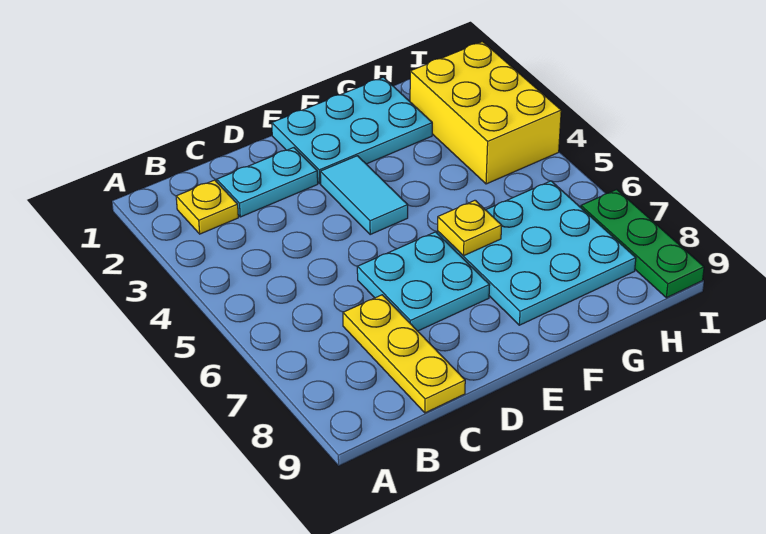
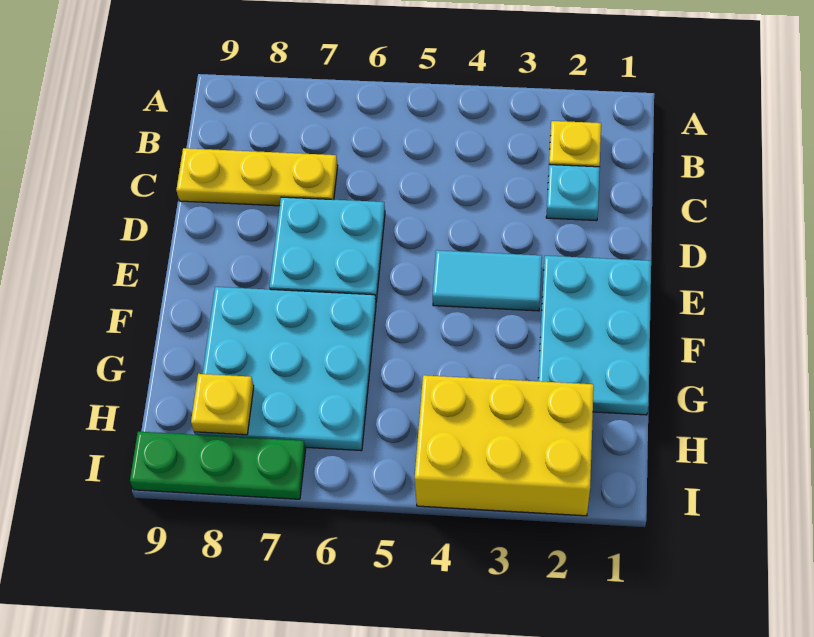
cyan plate C2:D2 level 1 -> cyan plate C2 level 1
yellow plate F6 level 2 -> yellow plate H8 level 2

